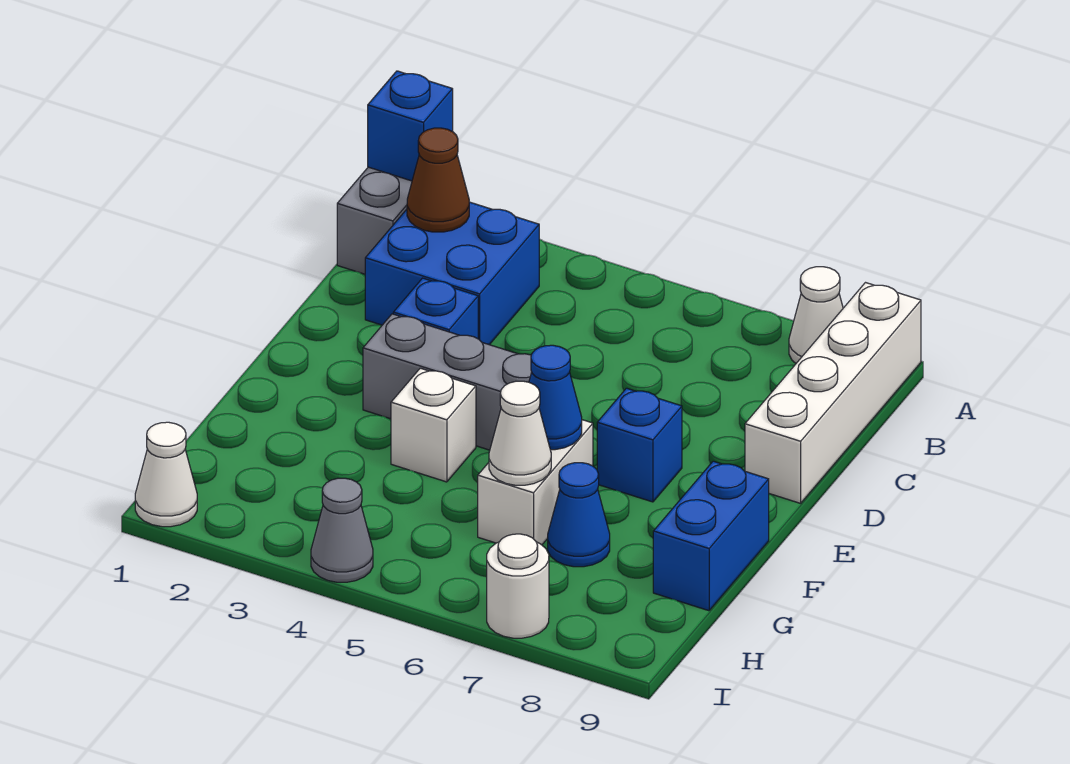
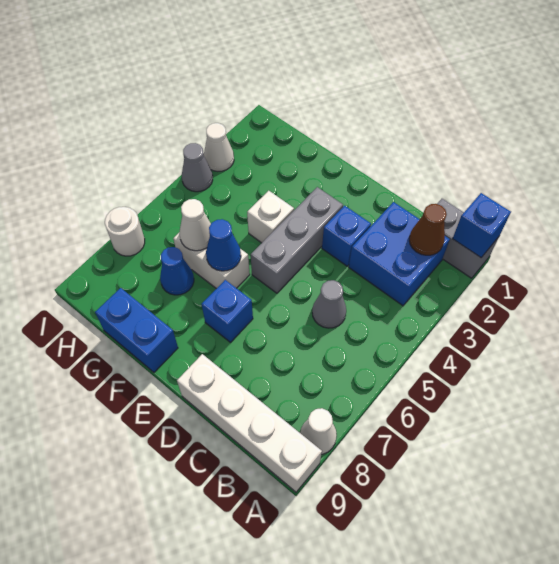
none -> grey cone C5 level 1
white cone I1 level 1 -> white cone I3 level 1

